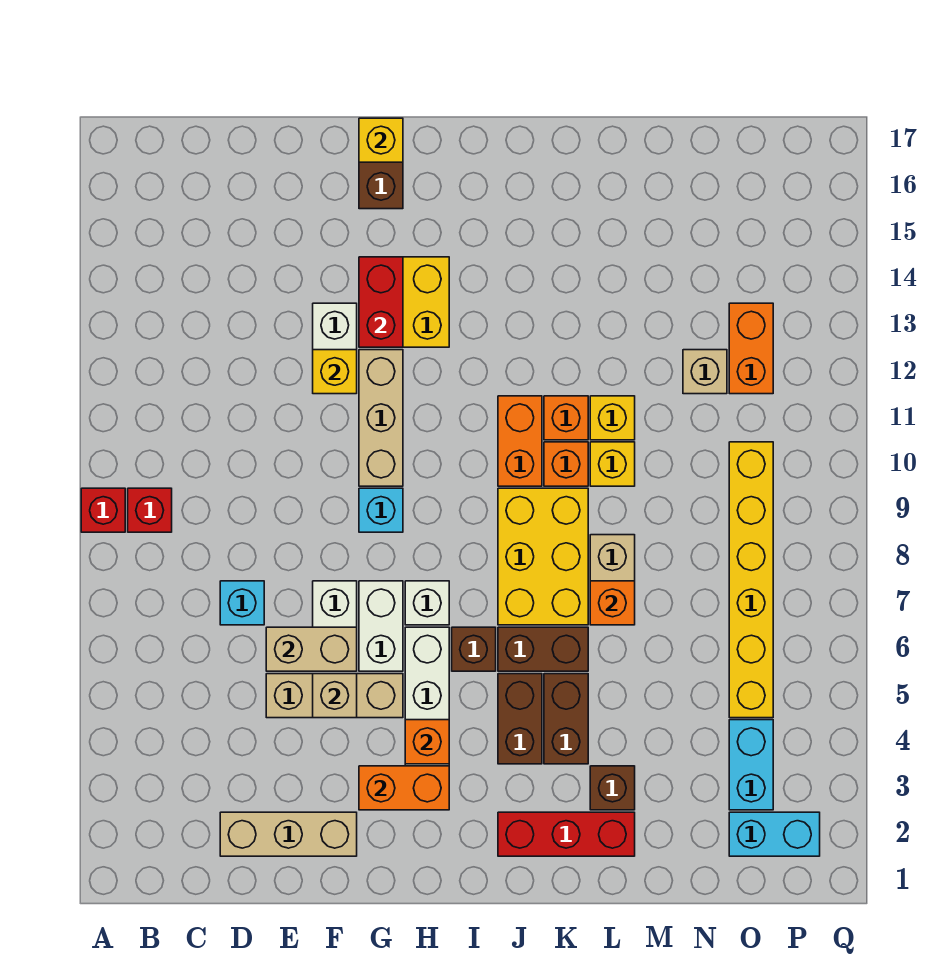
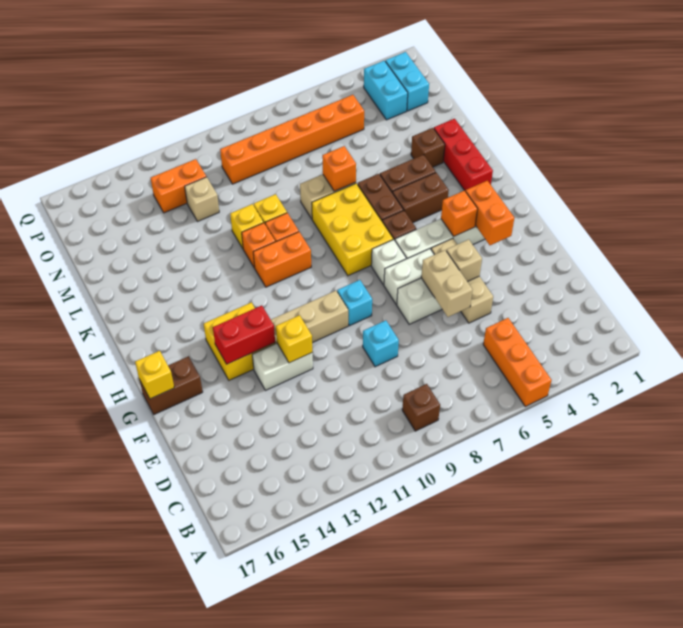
none -> orange brick A5:C5 level 1
red brick A9 level 1 -> none
red brick B9 level 1 -> brown brick B9 level 1
tan brick D2:F2 level 1 -> none
cyan brick D7 level 1 -> cyan brick E9 level 1
yellow brick J7:K9 level 1 -> yellow brick I7:K8 level 1
cyan brick O3:O4 level 1 -> cyan brick O3:P3 level 1
yellow brick O5:O10 level 1 -> orange brick O5:O10 level 1

